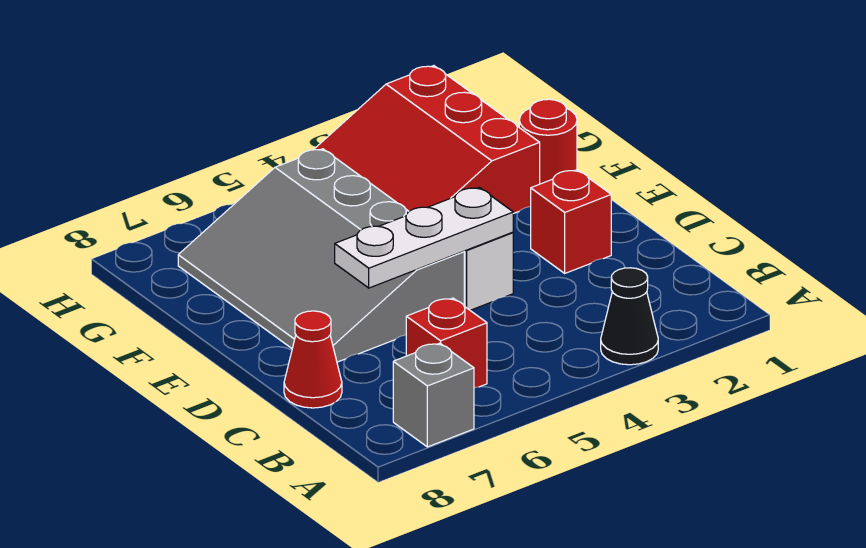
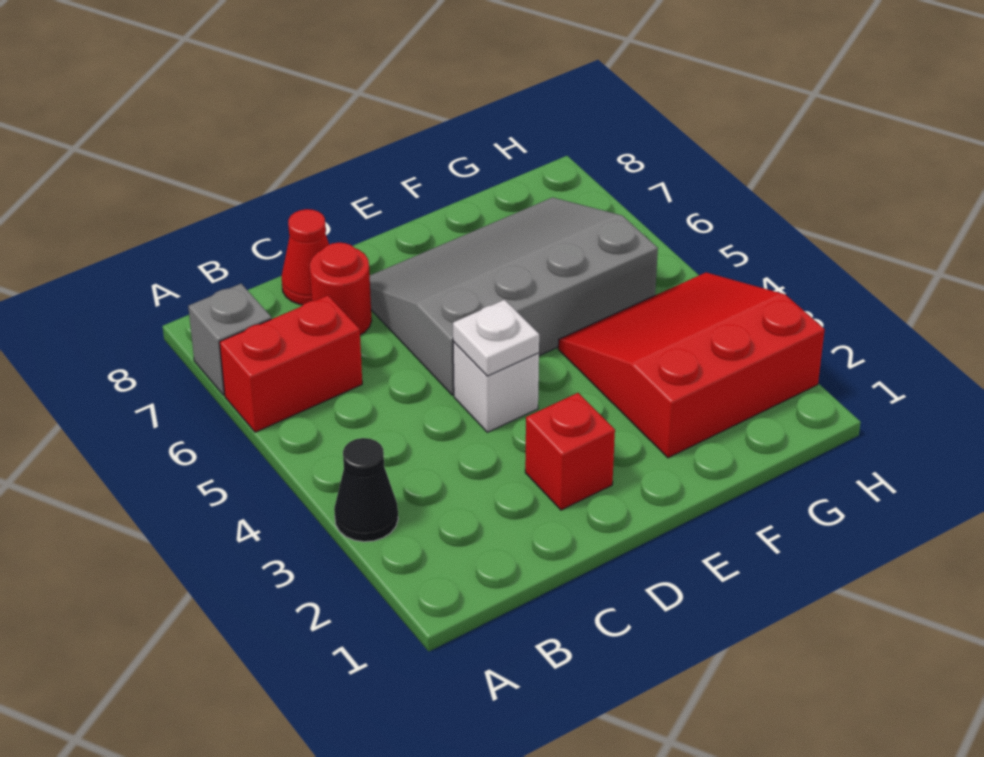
red brick B6 level 1 -> red brick A6:B6 level 1
white plate D4:D6 level 2 -> white plate D4 level 2
red round brick F1 level 1 -> red round brick C7 level 1

